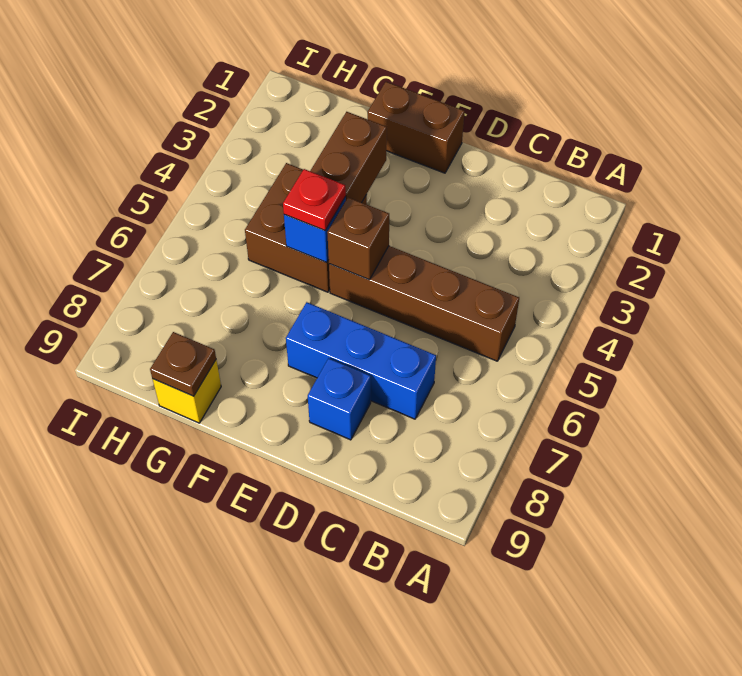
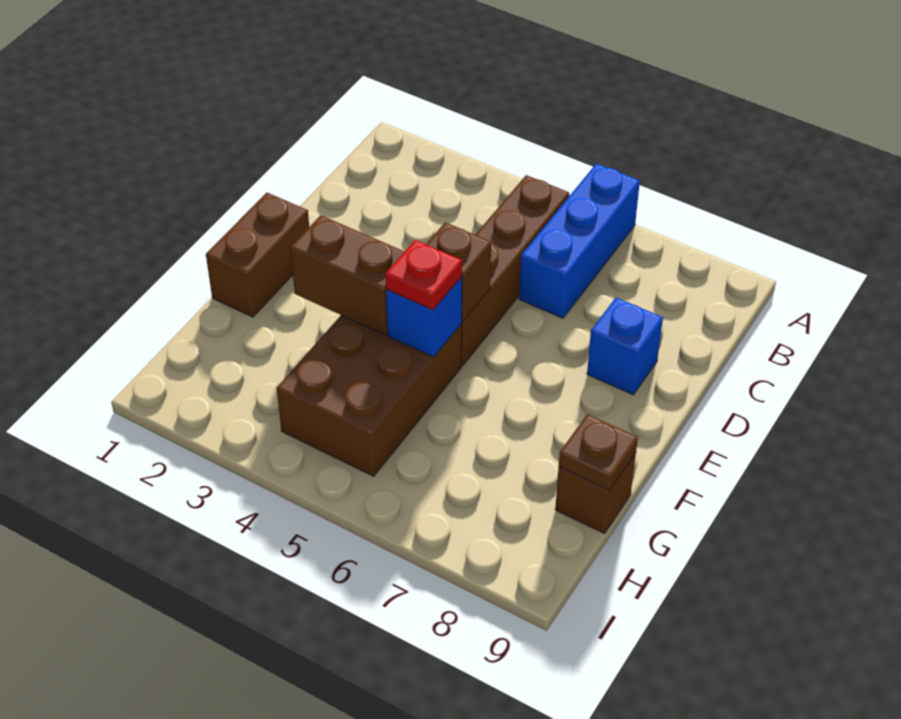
blue brick C7:E7 level 1 -> blue brick A6:C6 level 1
brown brick F4:G5 level 1 -> brown brick F4:H5 level 1
yellow brick G9 level 1 -> brown brick G9 level 1

